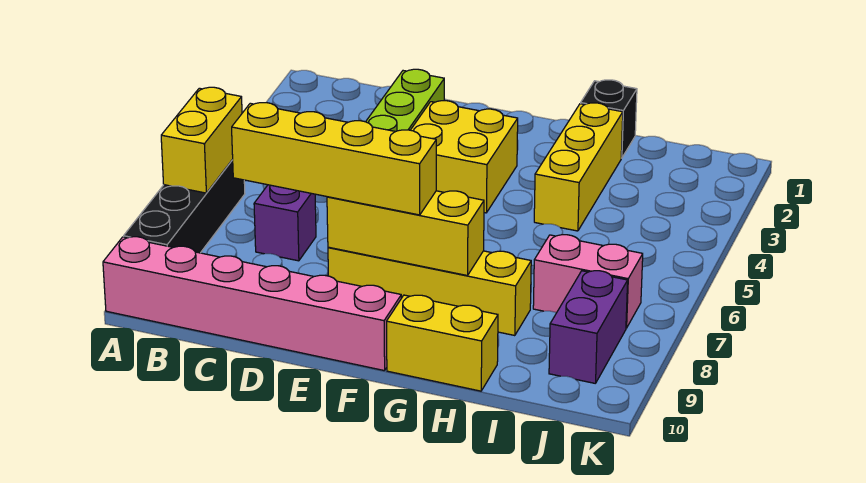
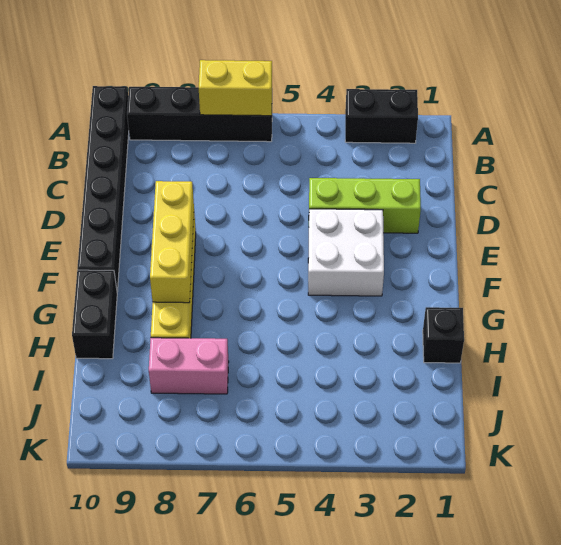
none -> black brick A2:A3 level 1
pink brick A10:F10 level 1 -> black brick A10:F10 level 1
purple brick C7 level 1 -> none
yellow brick C8:F8 level 3 -> none
yellow brick E3:F4 level 1 -> white brick E3:F4 level 1
yellow brick G10:H10 level 1 -> black brick G10:H10 level 1
yellow brick H2:H4 level 1 -> none
pink brick I7:J7 level 1 -> pink brick I7:I8 level 1
purple brick J8:J9 level 1 -> none

